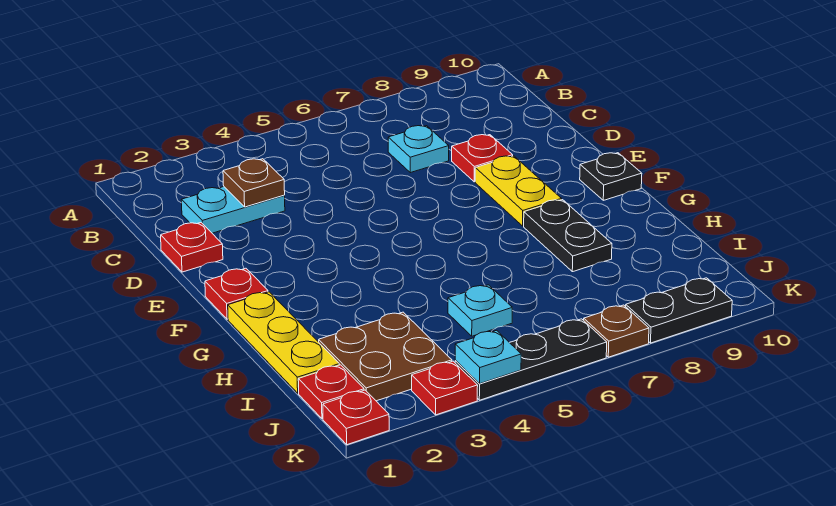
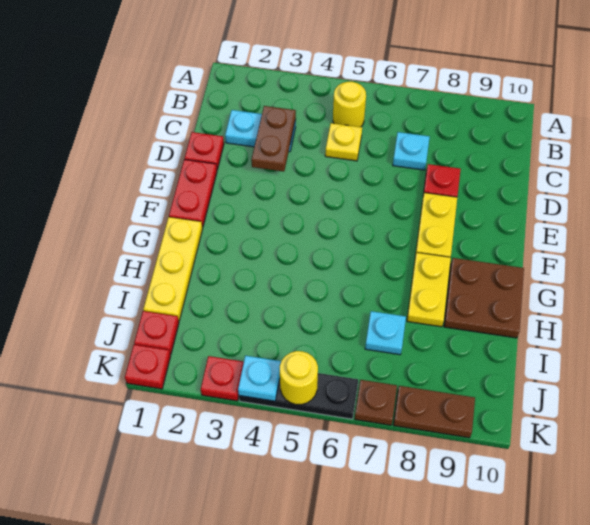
none -> yellow round brick B5 level 1
brown plate C3 level 2 -> brown plate C3:D3 level 2
none -> yellow plate C5 level 1
red plate F1 level 1 -> red plate E1:F1 level 1
black plate F10 level 1 -> none
black plate G8:H8 level 1 -> yellow plate G8:H8 level 1
brown plate I2:J3 level 1 -> brown plate G9:H10 level 1
cyan plate I5 level 1 -> cyan plate I7 level 1
none -> yellow round brick K5 level 2
black plate K8:K9 level 1 -> brown plate K8:K9 level 1

